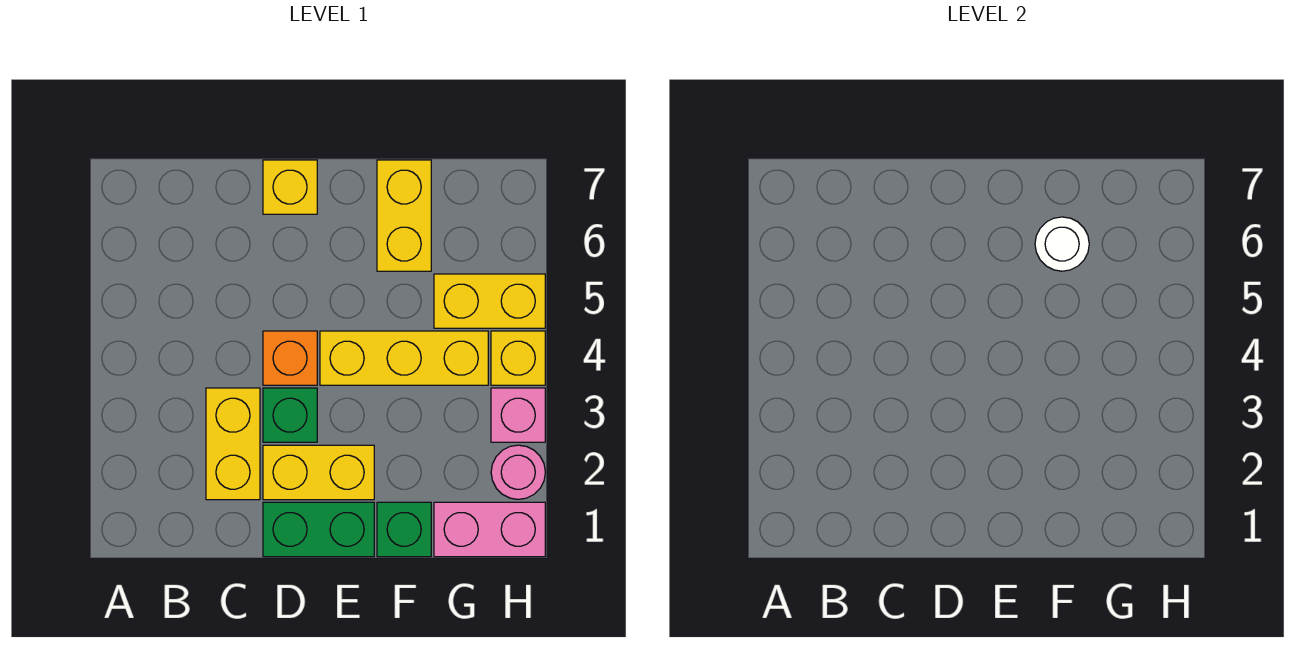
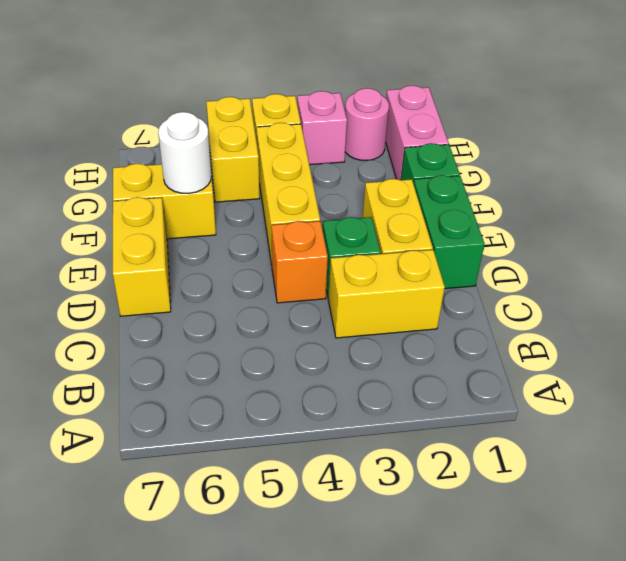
yellow brick D7 level 1 -> yellow brick D7:E7 level 1

